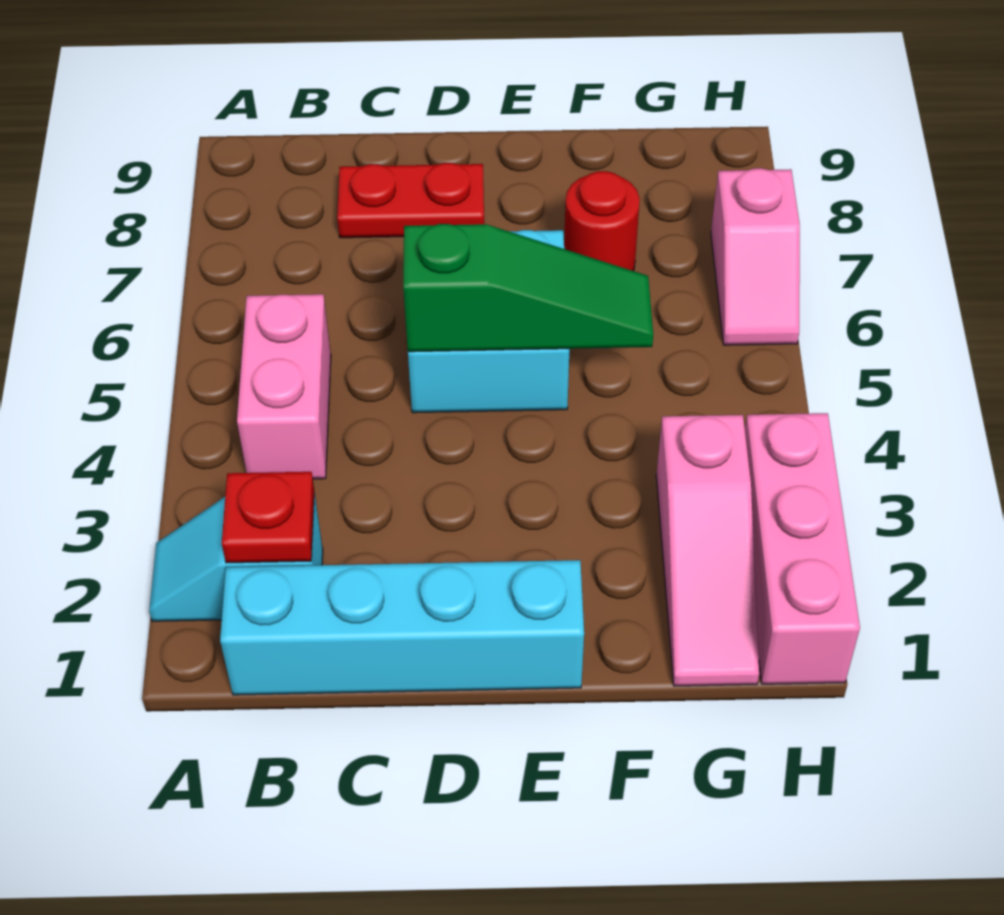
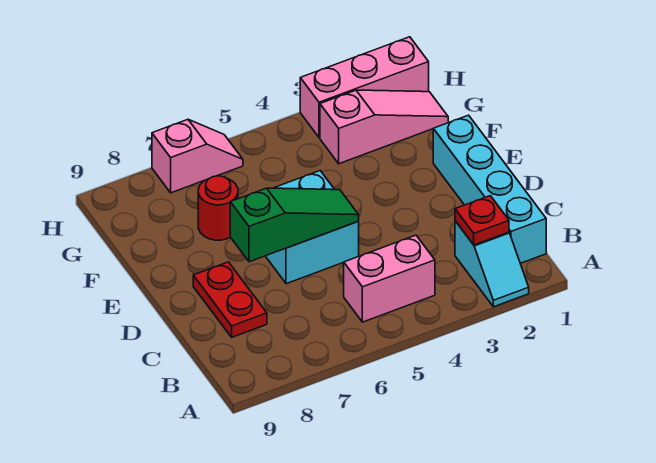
green slope D5:F5 level 2 top D -> green slope D5:D7 level 2 top 7

